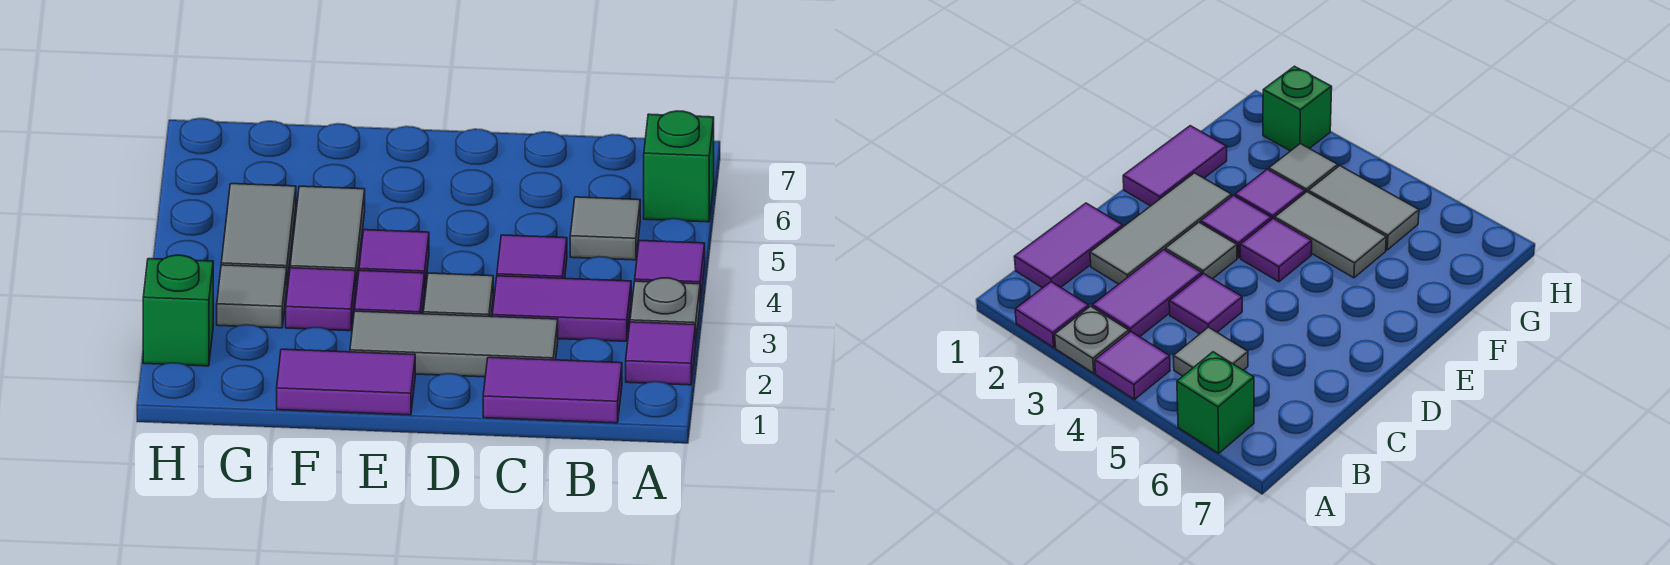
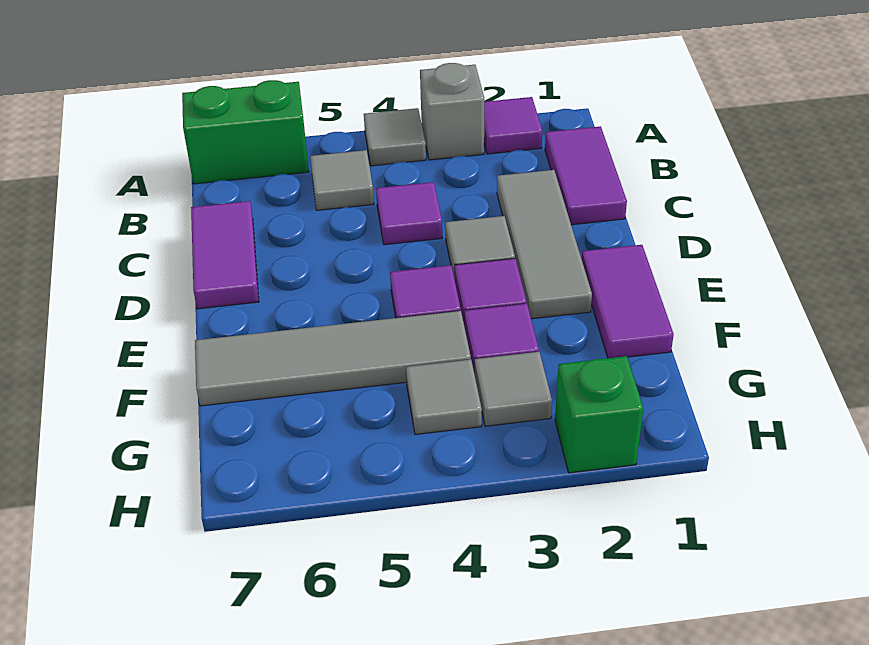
grey plate A3 level 1 -> grey brick A3 level 1
purple tile A4 level 1 -> grey tile A4 level 1
green brick A6 level 1 -> green brick A6:A7 level 1
purple tile B3:C3 level 1 -> purple tile C7:D7 level 1
grey tile F4:F5 level 1 -> grey tile F4:F7 level 1
grey tile G4:G5 level 1 -> grey tile G4 level 1

